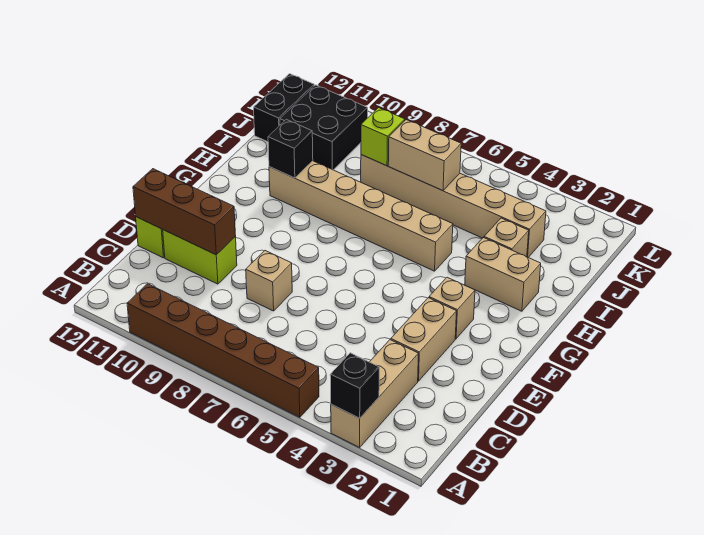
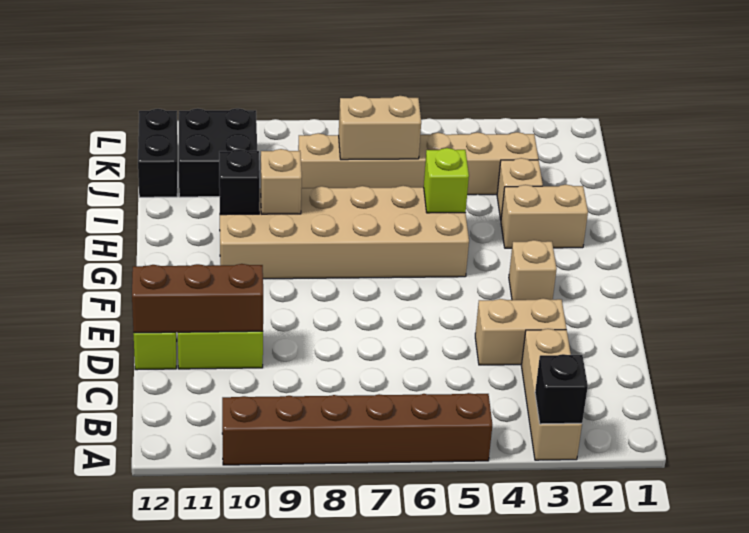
tan brick D3:E3 level 1 -> tan brick D3:D4 level 1
tan brick D8 level 1 -> tan brick H9 level 2
tan brick H5:H10 level 1 -> tan brick G5:H10 level 1
lime brick J8 level 2 -> lime brick H5 level 2

